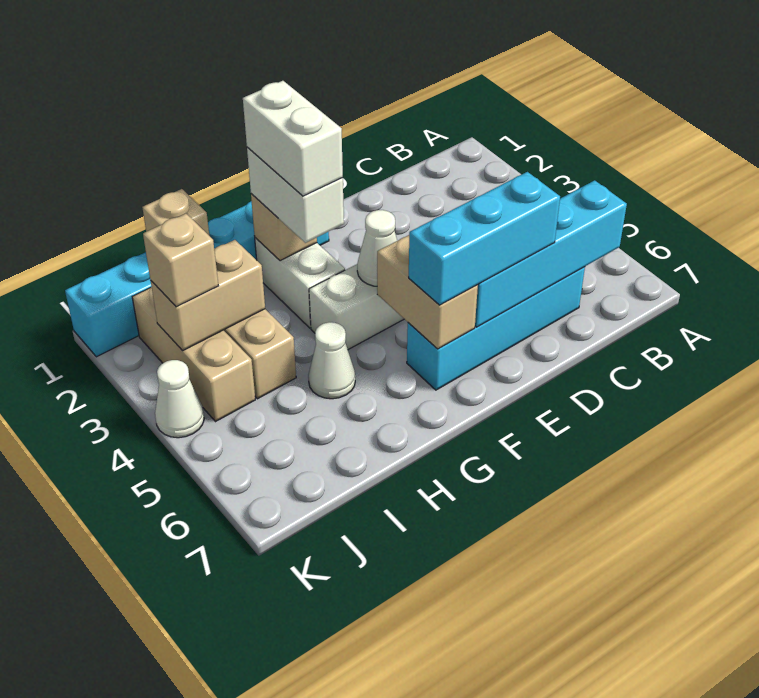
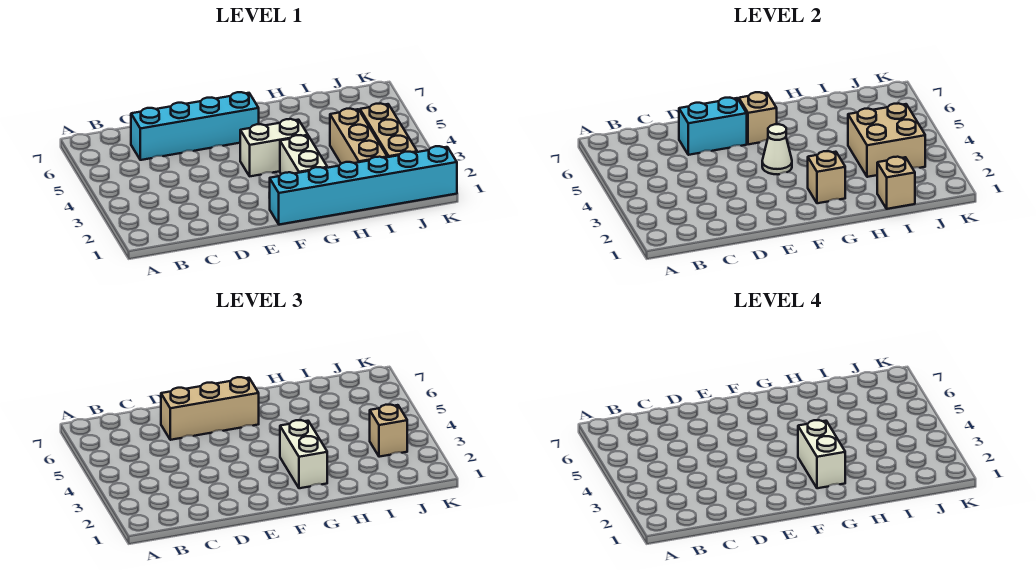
cyan brick B6:E6 level 2 -> cyan brick D6:E6 level 2
cyan brick D6:F6 level 3 -> tan brick D6:F6 level 3
tan brick F5:F6 level 2 -> tan brick F6 level 2
white cone H5 level 1 -> none
tan brick I3:J3 level 2 -> tan brick I3:J4 level 2
white cone K4 level 1 -> none

